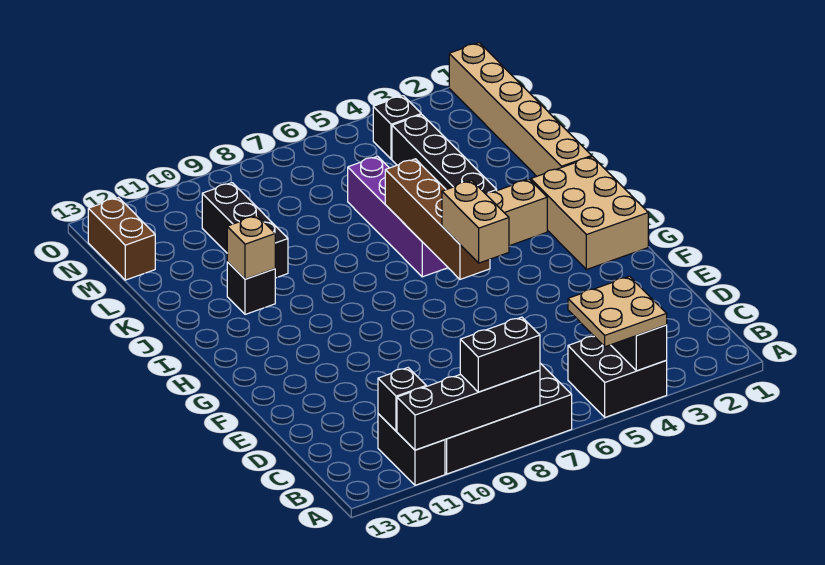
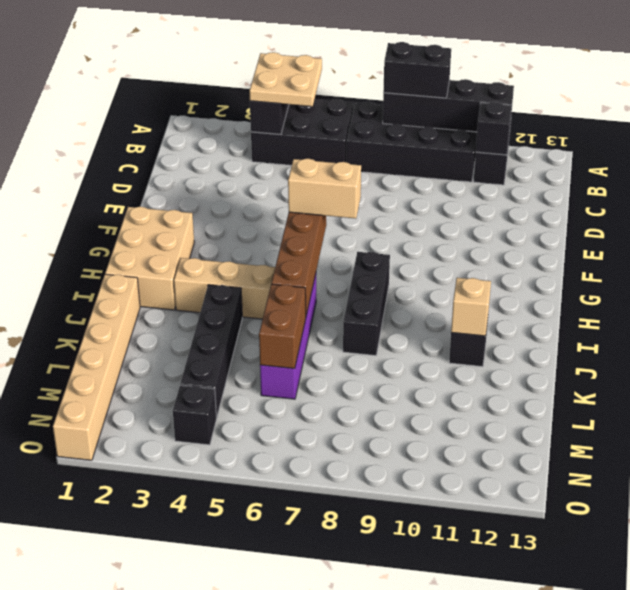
black brick A4:B5 level 1 -> black brick A4:B6 level 1
tan brick F6:G6 level 3 -> tan brick G6:G7 level 3
black brick K10:M10 level 1 -> black brick H8:J8 level 1
brown brick M13:N13 level 1 -> brown brick K6:L6 level 2

